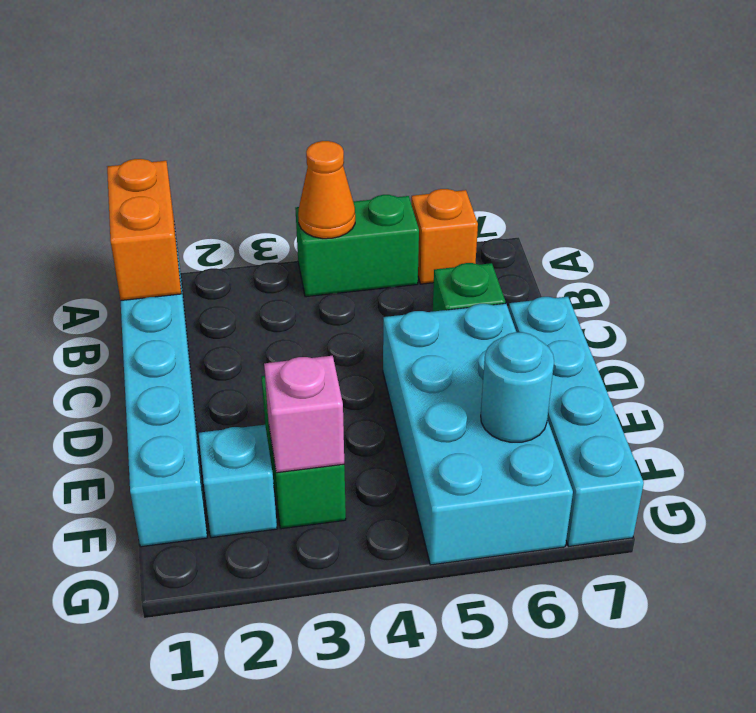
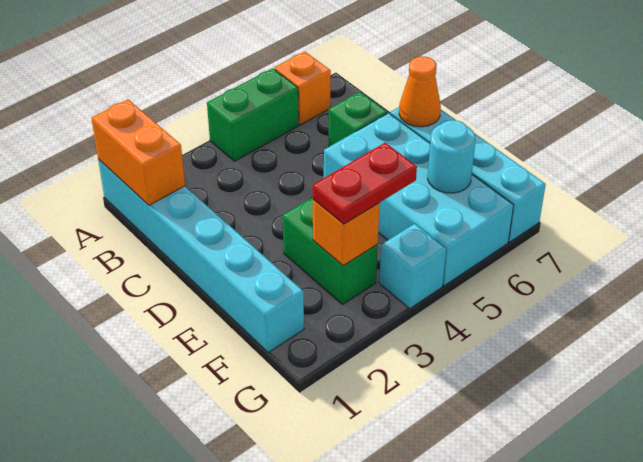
orange cone A4 level 2 -> orange cone D7 level 2
cyan brick F2 level 1 -> cyan brick G4 level 1
pink brick F3 level 2 -> orange brick F3 level 2
none -> red plate F3:F4 level 3

